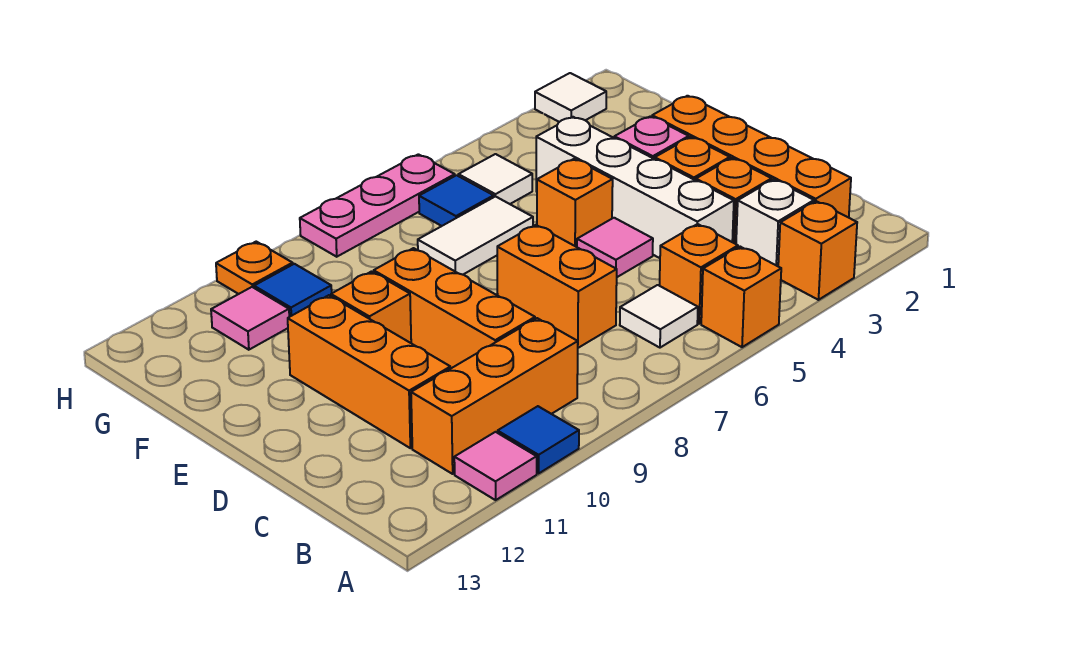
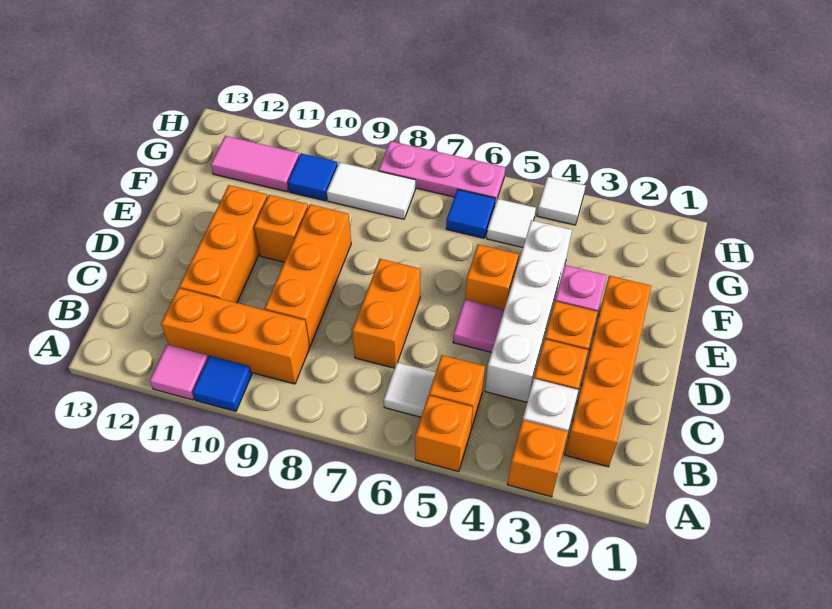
white tile F6:F7 level 1 -> white tile G8:G9 level 1
pink tile G11 level 1 -> pink tile G11:G12 level 1
white tile H2 level 1 -> white tile H4 level 1
orange plate H10 level 1 -> none

